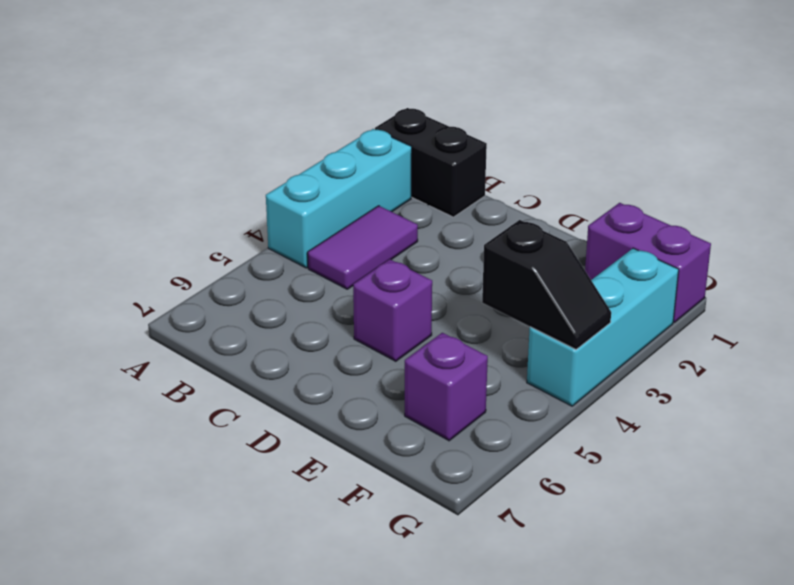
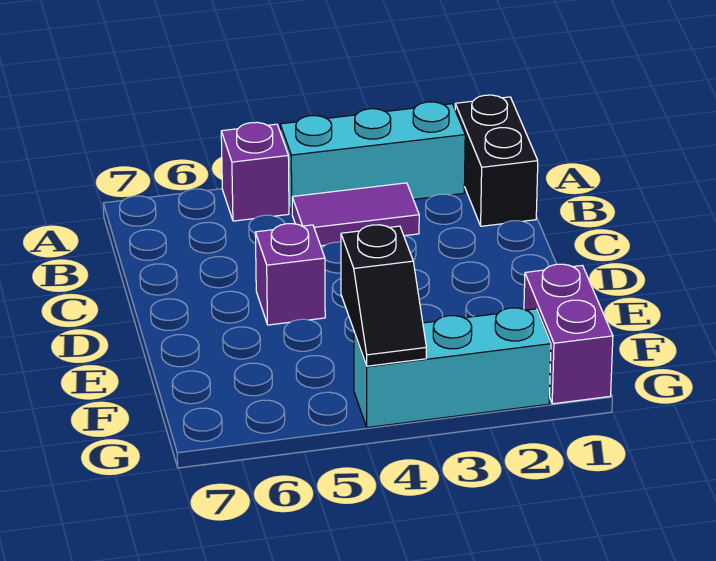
purple brick F6 level 1 -> purple brick A5 level 1

